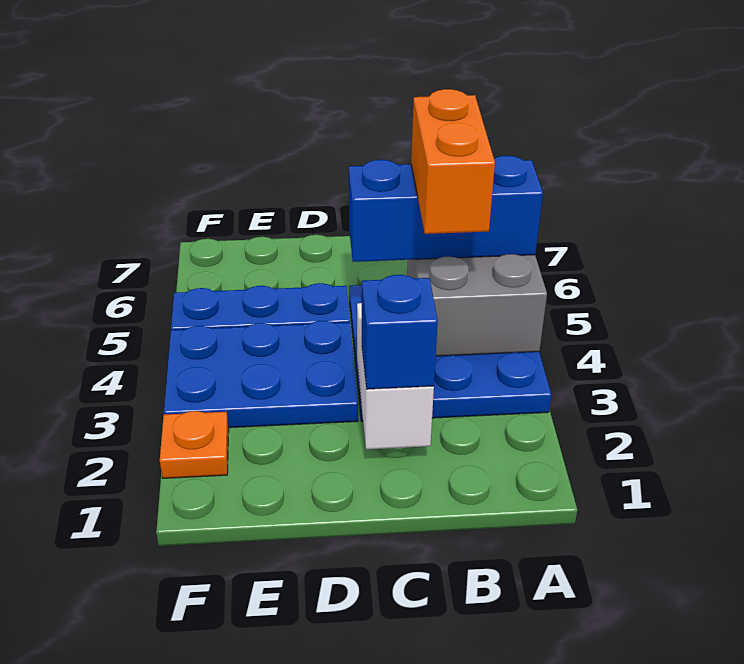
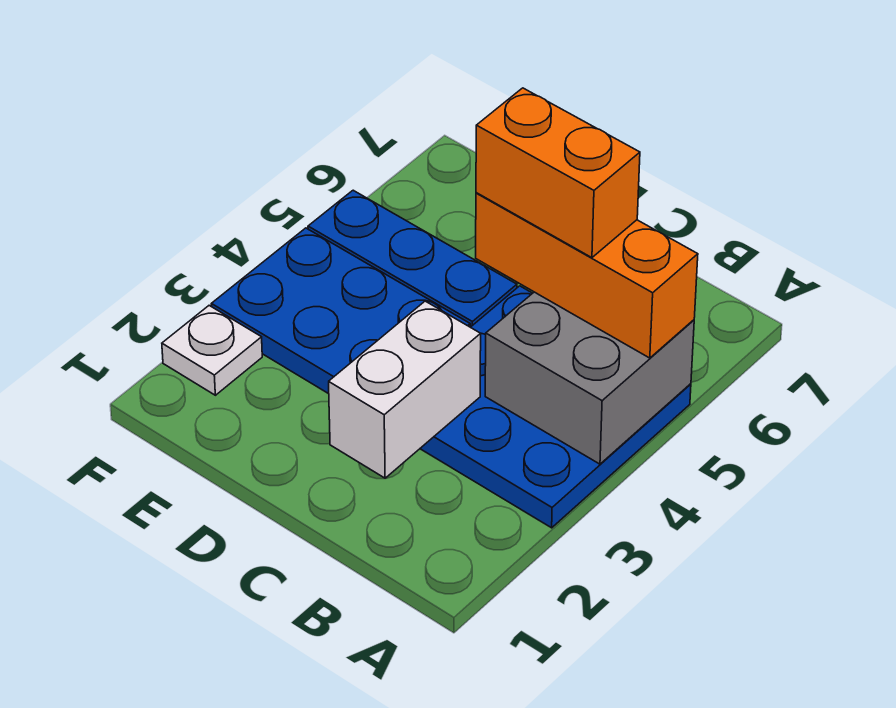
blue brick A5:C5 level 3 -> orange brick A5:C5 level 3
orange brick B4:B5 level 4 -> orange brick B5:C5 level 4
blue brick C2 level 3 -> none
orange plate F2 level 1 -> white plate F2 level 1

